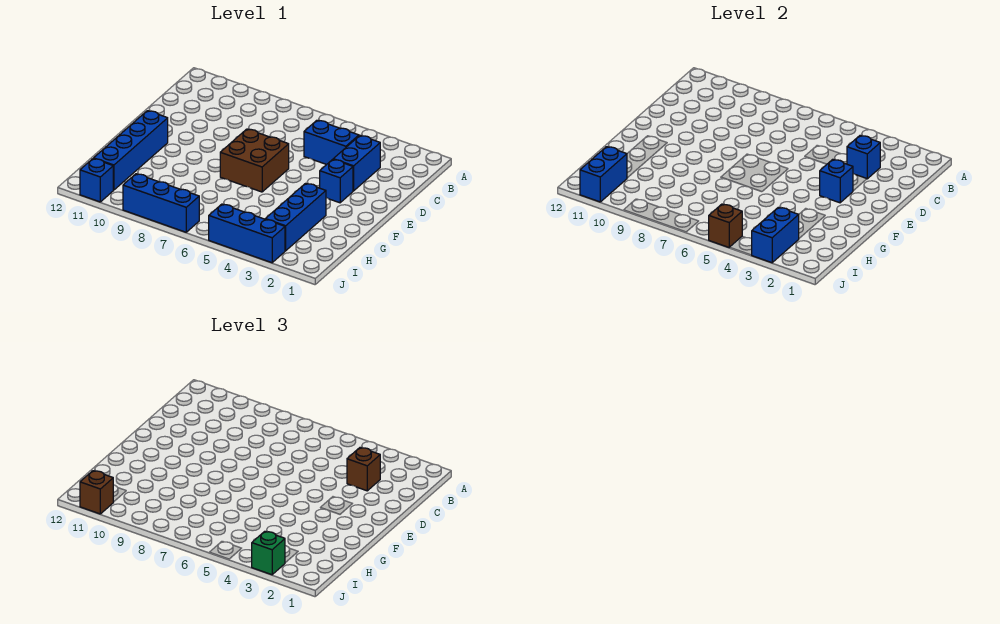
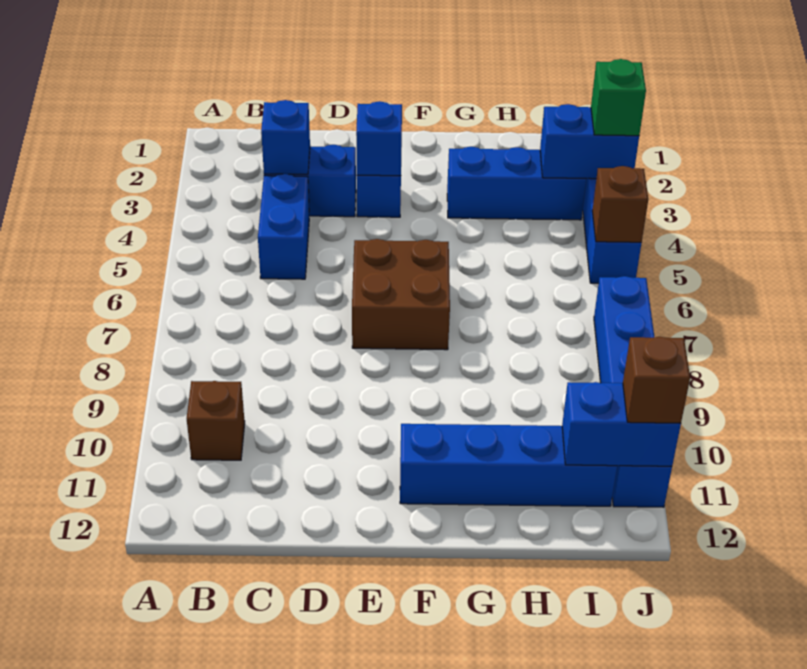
brown brick C3 level 3 -> brown brick B10 level 1

